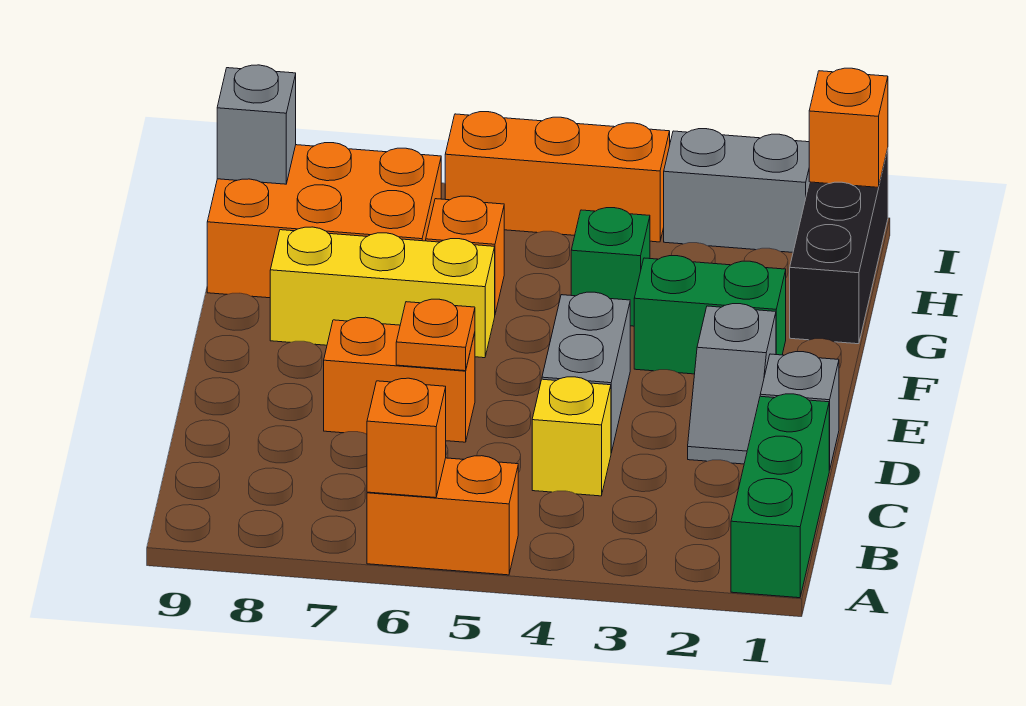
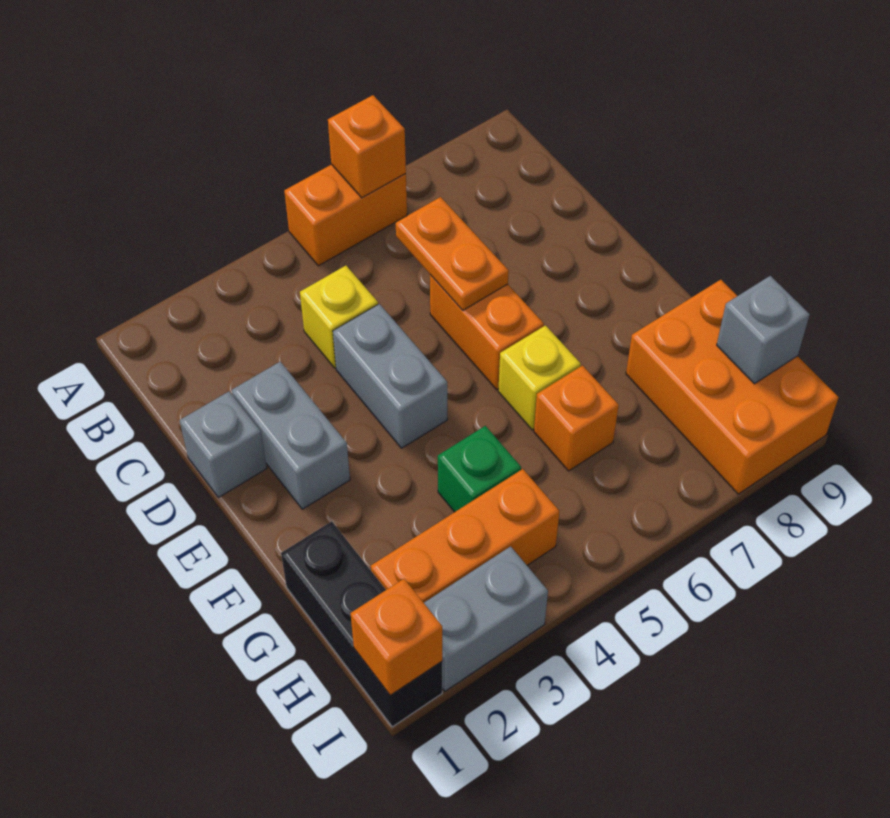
green brick A1:C1 level 1 -> none
grey slope D2:E2 level 1 top E -> grey brick D2:E2 level 1
orange brick D6:D7 level 1 -> orange brick D6:E6 level 1
orange plate D6 level 2 -> orange plate C6:D6 level 2
green brick F2:F3 level 1 -> none
yellow brick F6:F8 level 1 -> yellow brick F6 level 1
orange brick G7:H9 level 1 -> orange brick G8:I9 level 1
orange brick I4:I6 level 1 -> orange brick H2:H4 level 1

